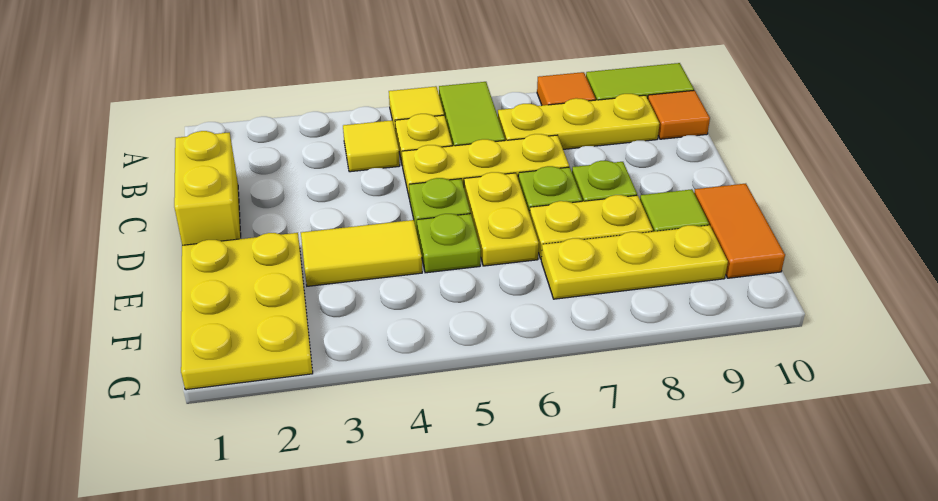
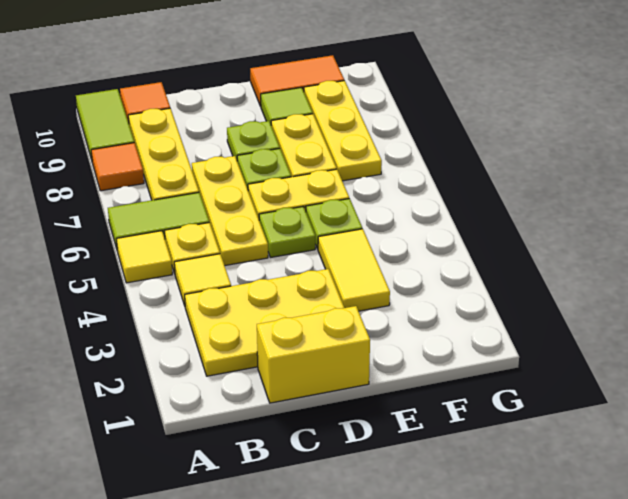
yellow plate E1:G2 level 1 -> yellow plate B2:D3 level 1

